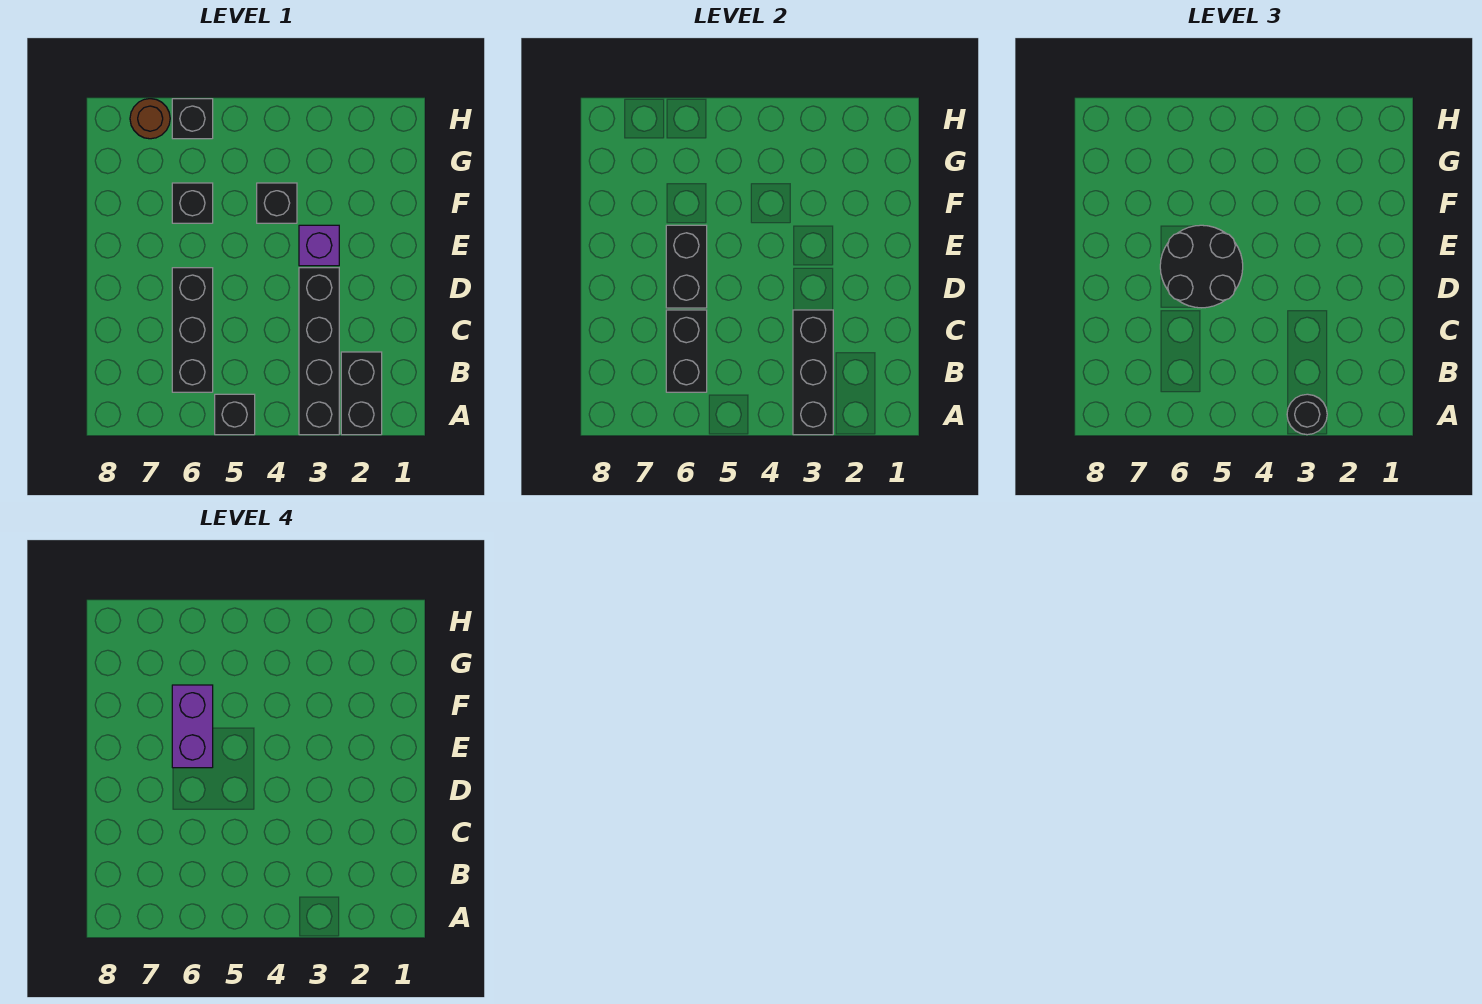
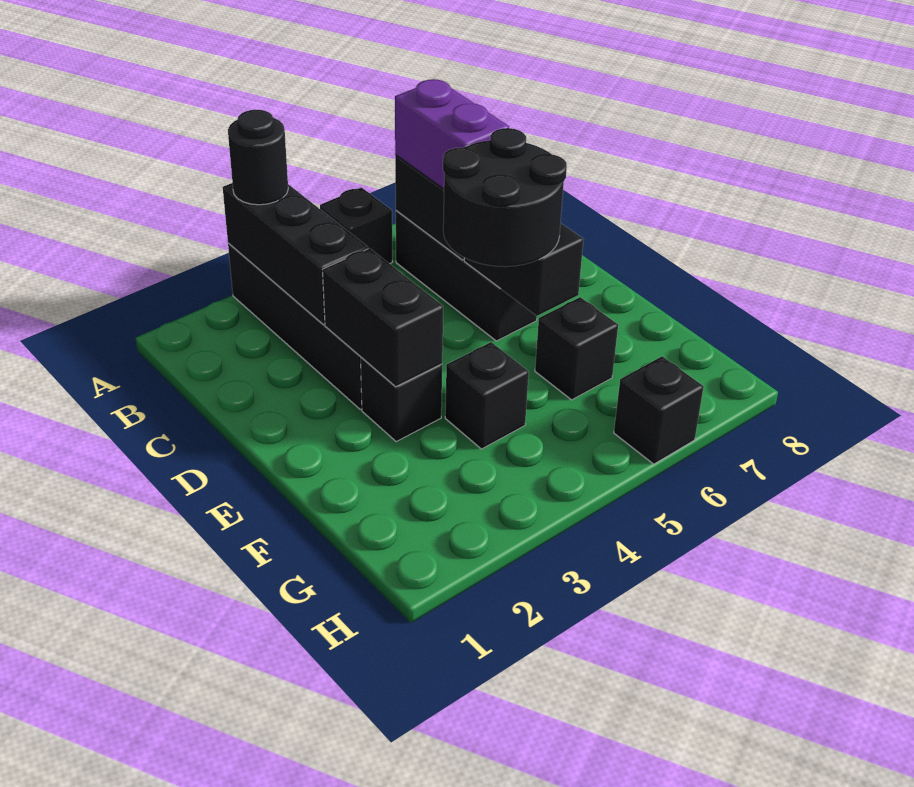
black brick A2:B2 level 1 -> black brick D3:E3 level 2
purple brick E3 level 1 -> black brick E3 level 1
purple brick E6:F6 level 4 -> purple brick B6:C6 level 3
brown round brick H7 level 1 -> none

